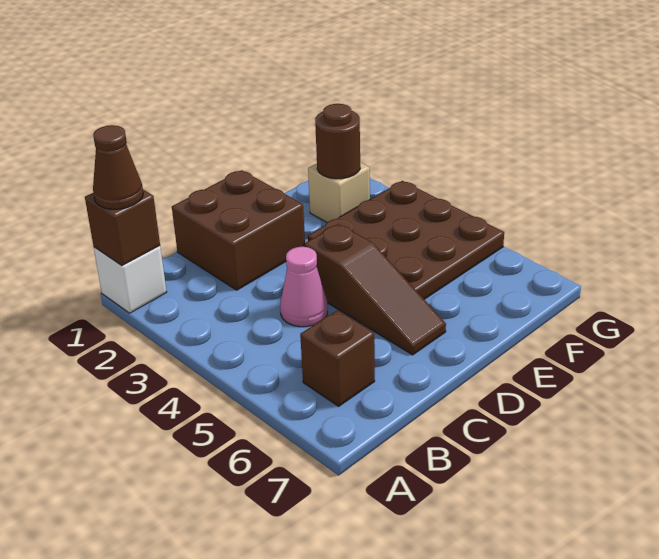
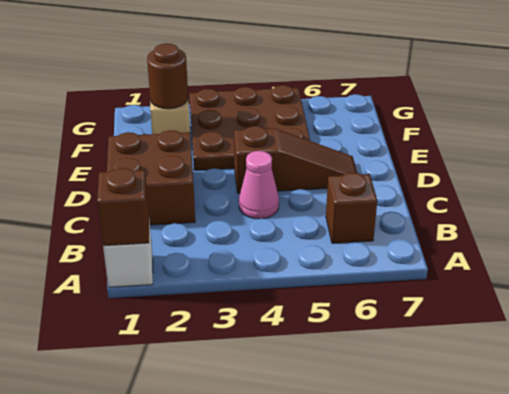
brown cone A1 level 3 -> none

